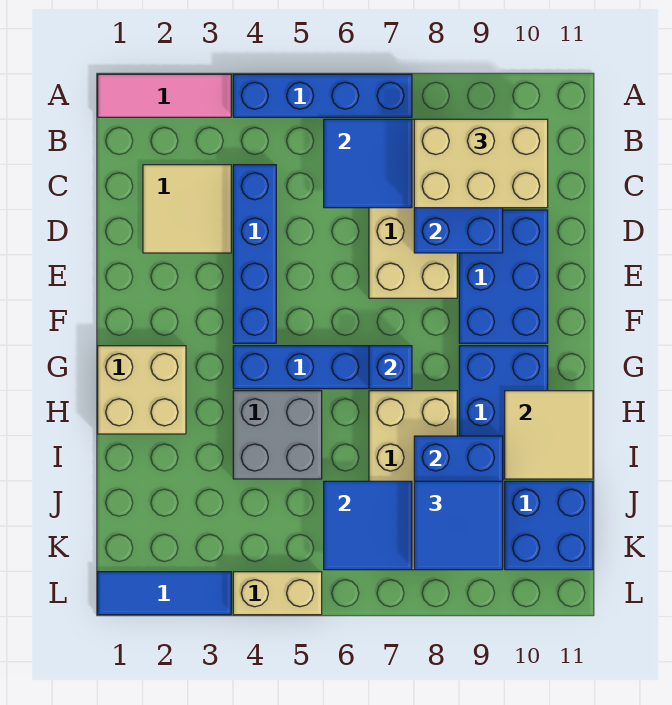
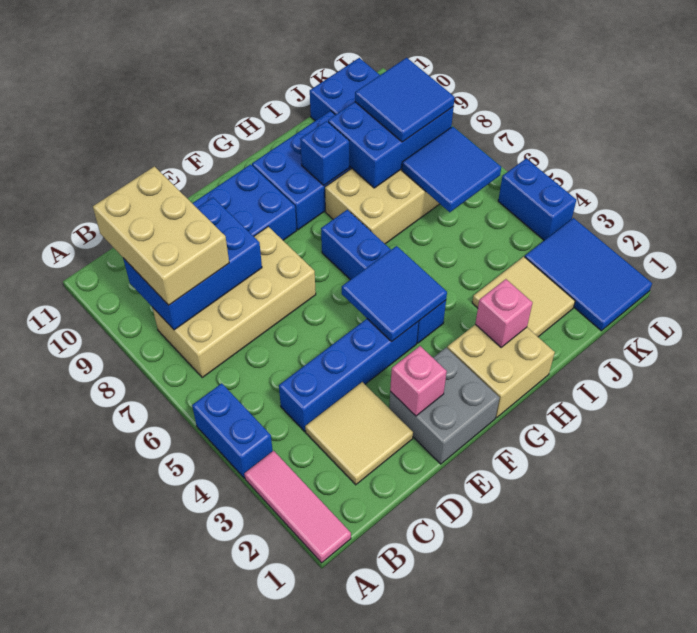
blue brick A4:A7 level 1 -> blue brick A4:A5 level 1
blue tile B6:C7 level 2 -> blue tile F4:G5 level 2
none -> pink brick E2 level 2
blue brick G7 level 2 -> blue brick H9 level 2
none -> pink brick H2 level 2
grey brick H4:I5 level 1 -> grey brick E1:F2 level 1
tan tile H10:I11 level 2 -> tan tile I2:J3 level 1
blue tile L1:L3 level 1 -> blue tile K1:L3 level 1
tan brick L4:L5 level 1 -> blue brick L4:L5 level 1

